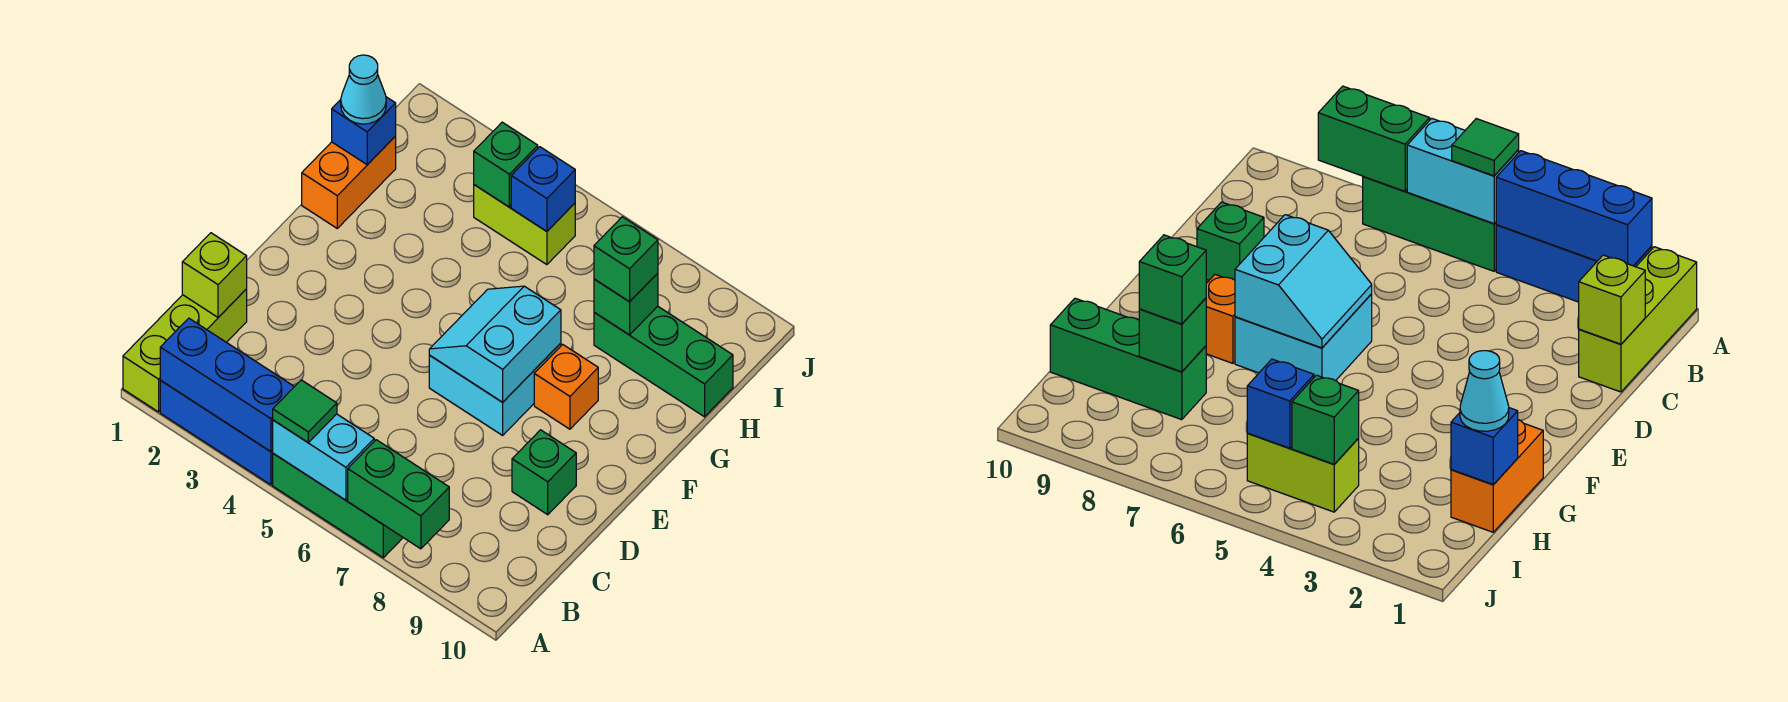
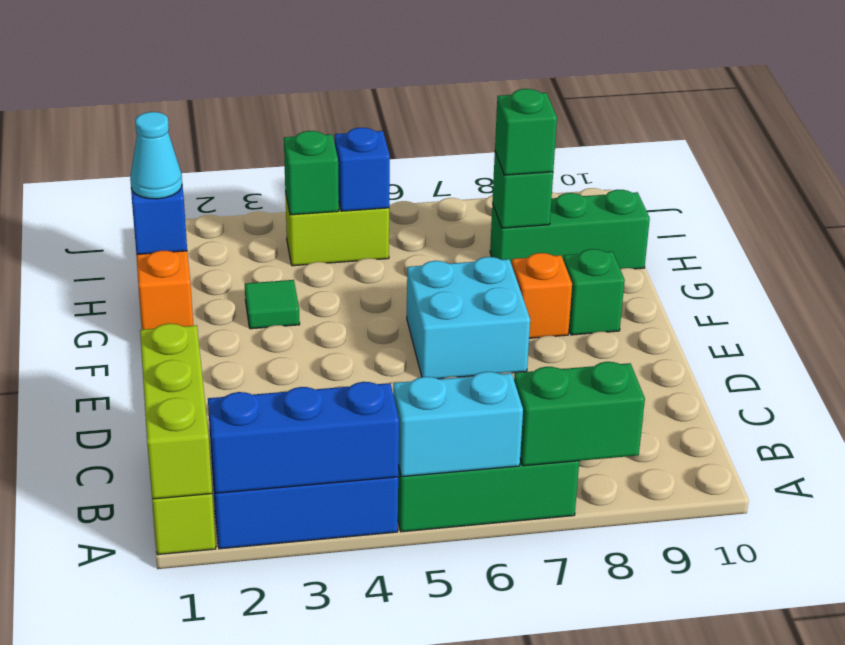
green tile A5 level 3 -> green tile G3 level 1
lime brick C1 level 2 -> lime brick A1:C1 level 2
green brick D9 level 1 -> green brick F9 level 1
cyan slope E6:F7 level 2 top 7 -> none

